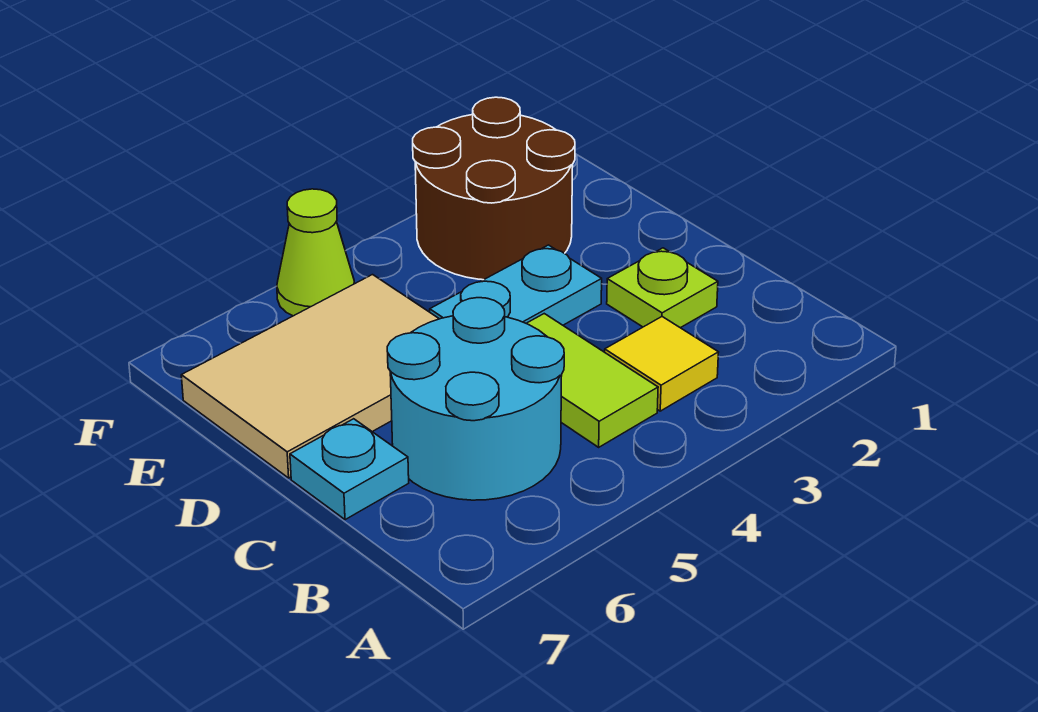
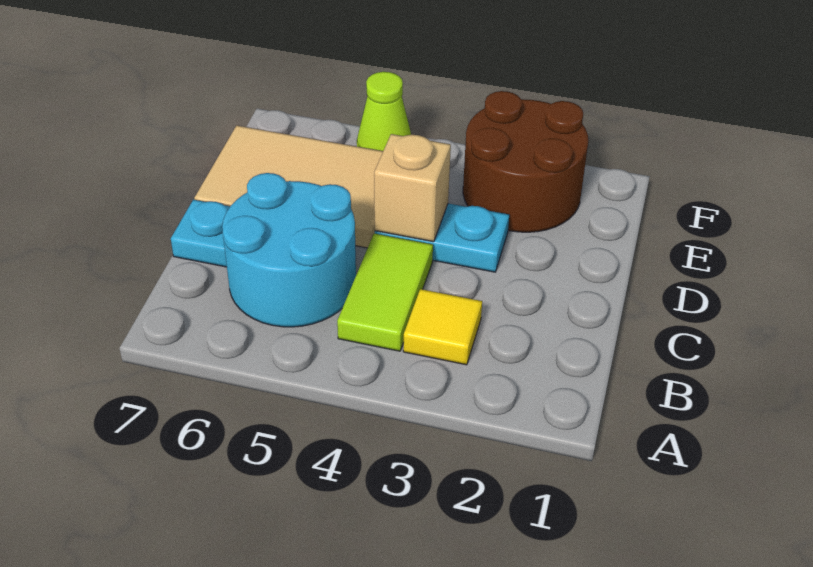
lime plate C2 level 1 -> none
none -> tan brick D4 level 2

